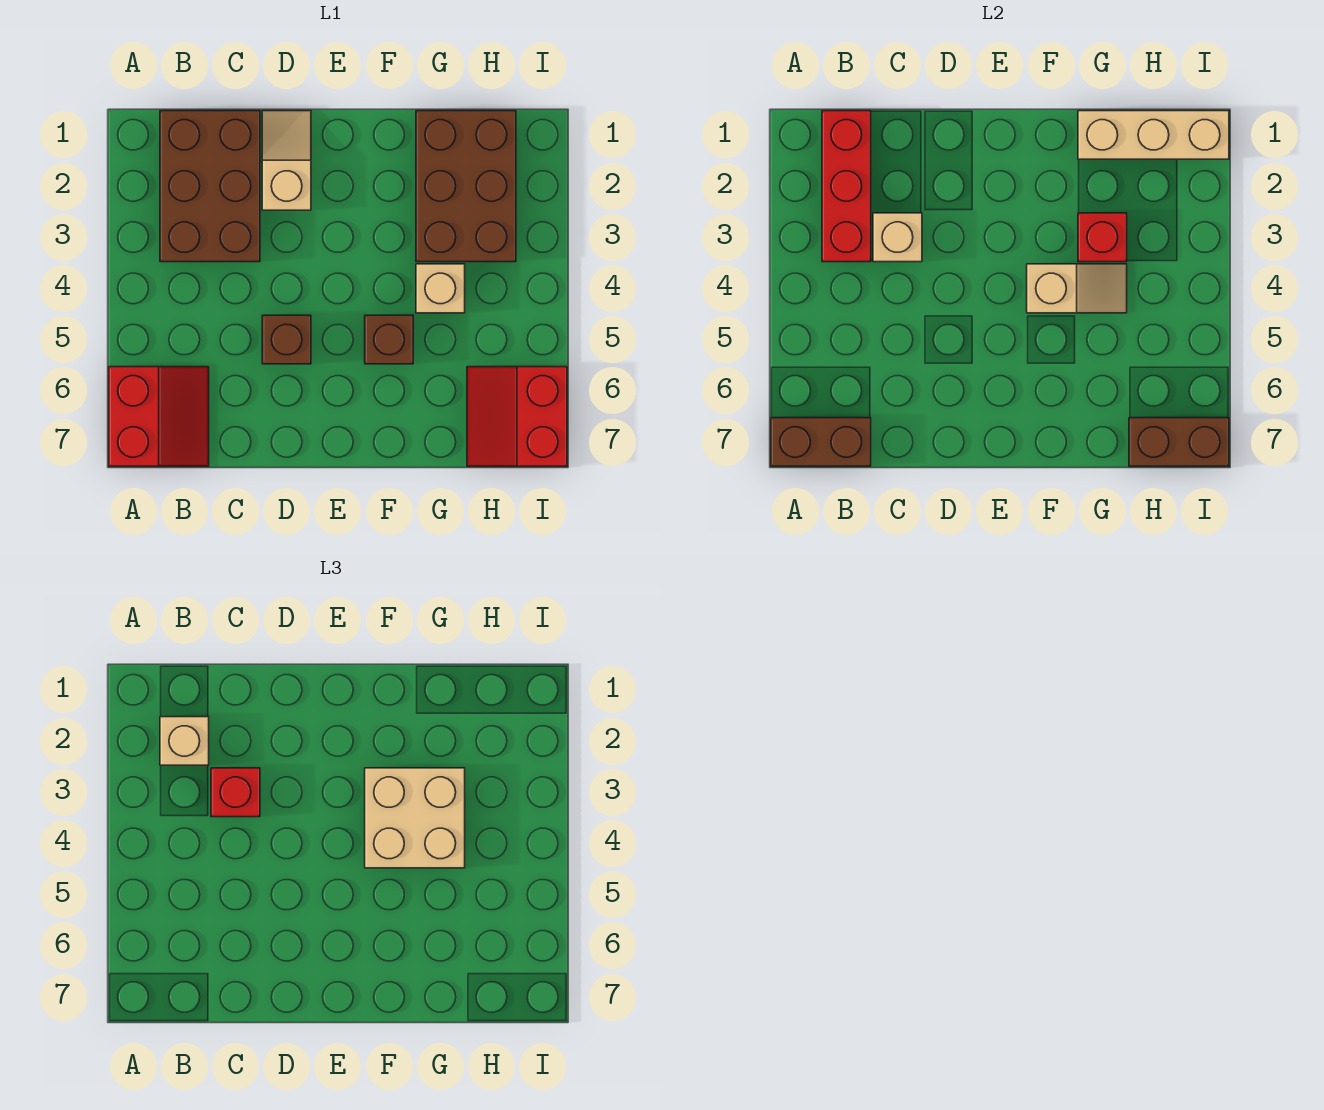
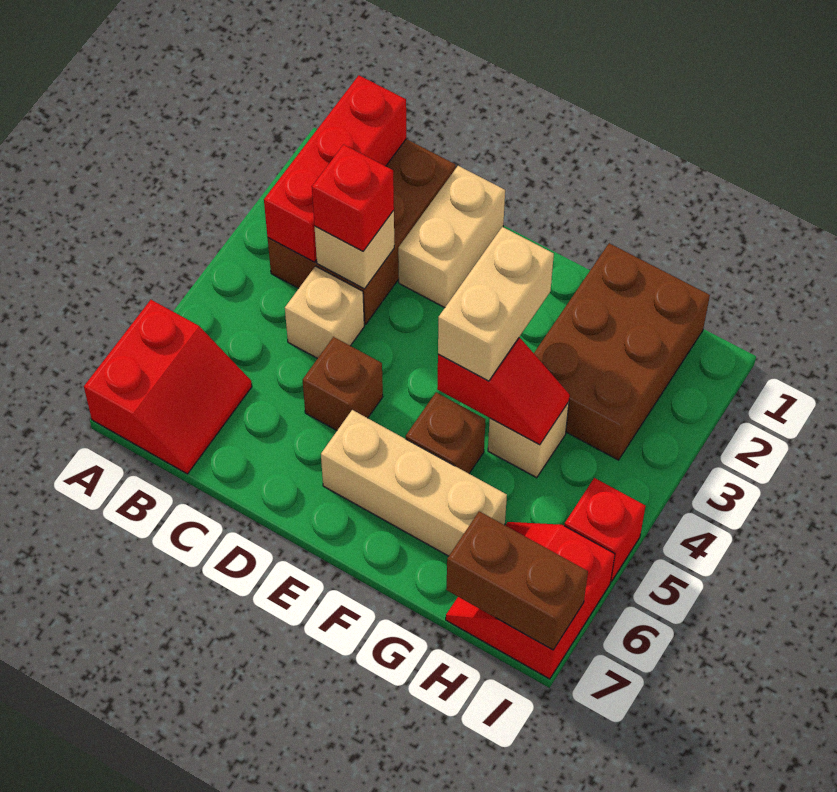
brown brick A7:B7 level 2 -> none
tan brick B2 level 3 -> tan brick C4 level 1
tan slope D1:D2 level 1 top 2 -> tan brick D1:D2 level 1
tan brick F3:G4 level 3 -> tan brick F3:F4 level 3
tan slope F4:G4 level 2 top F -> red slope F4:G4 level 2 top F
tan brick G1:I1 level 2 -> tan brick E6:G6 level 1
red brick G3 level 2 -> red brick I5 level 1

